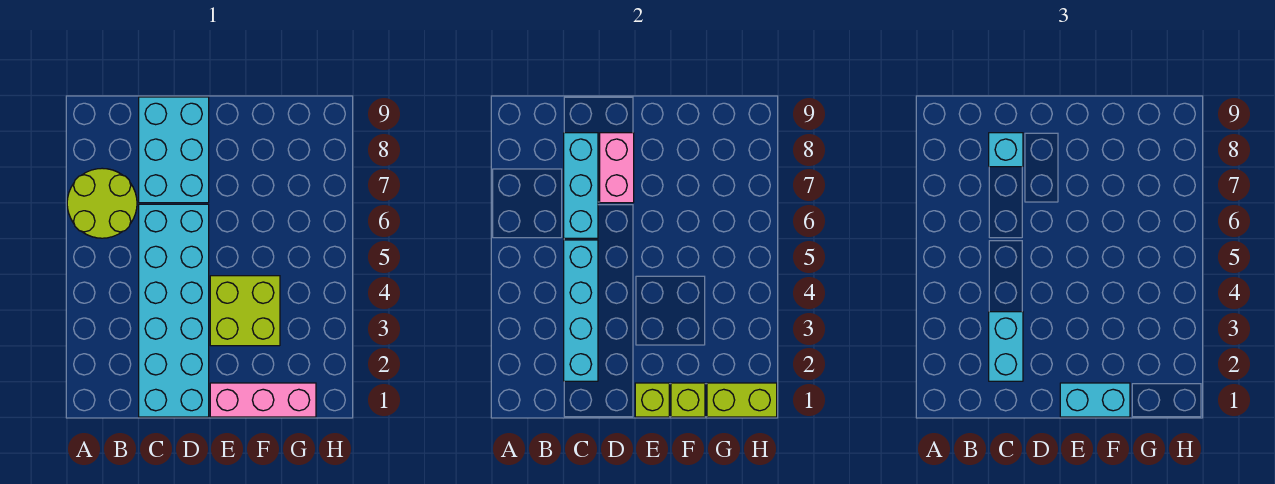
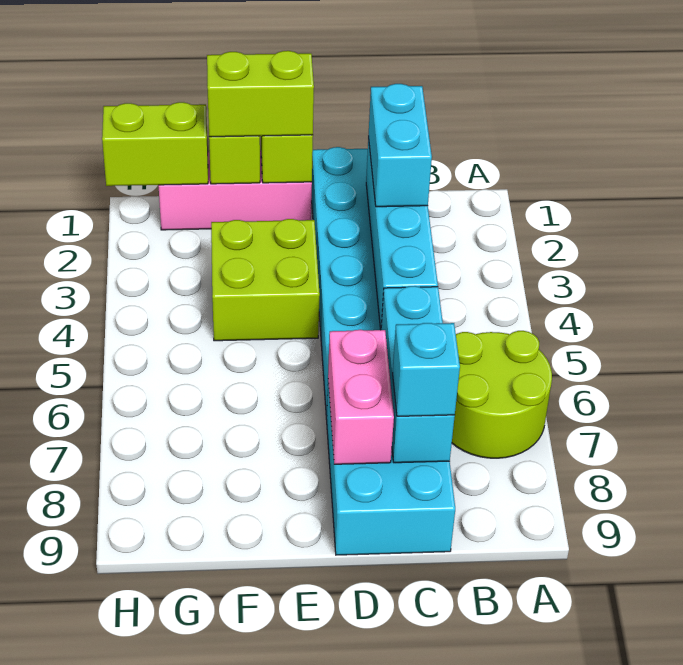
cyan brick E1:F1 level 3 -> lime brick E1:F1 level 3

